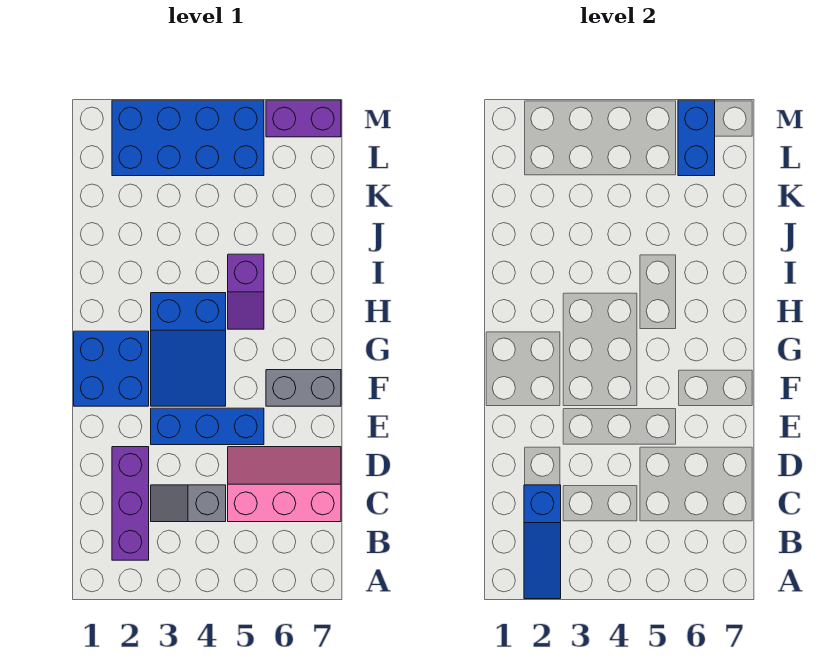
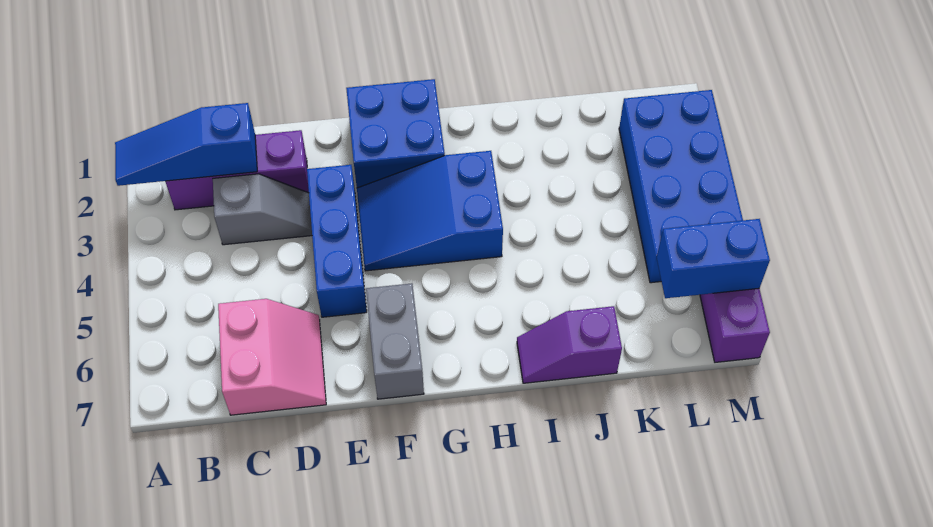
grey slope C3:C4 level 1 top 4 -> grey slope C3:D3 level 1 top C
pink slope C5:D7 level 1 top C -> pink slope C6:D7 level 1 top C
purple slope H5:I5 level 1 top I -> purple slope I7:J7 level 1 top J

